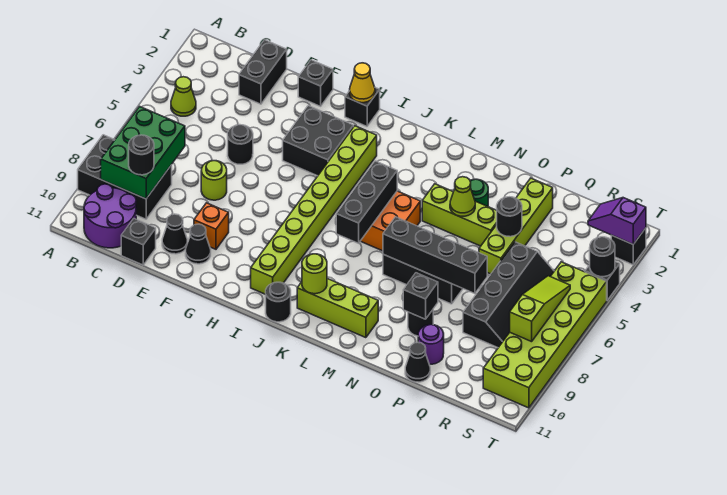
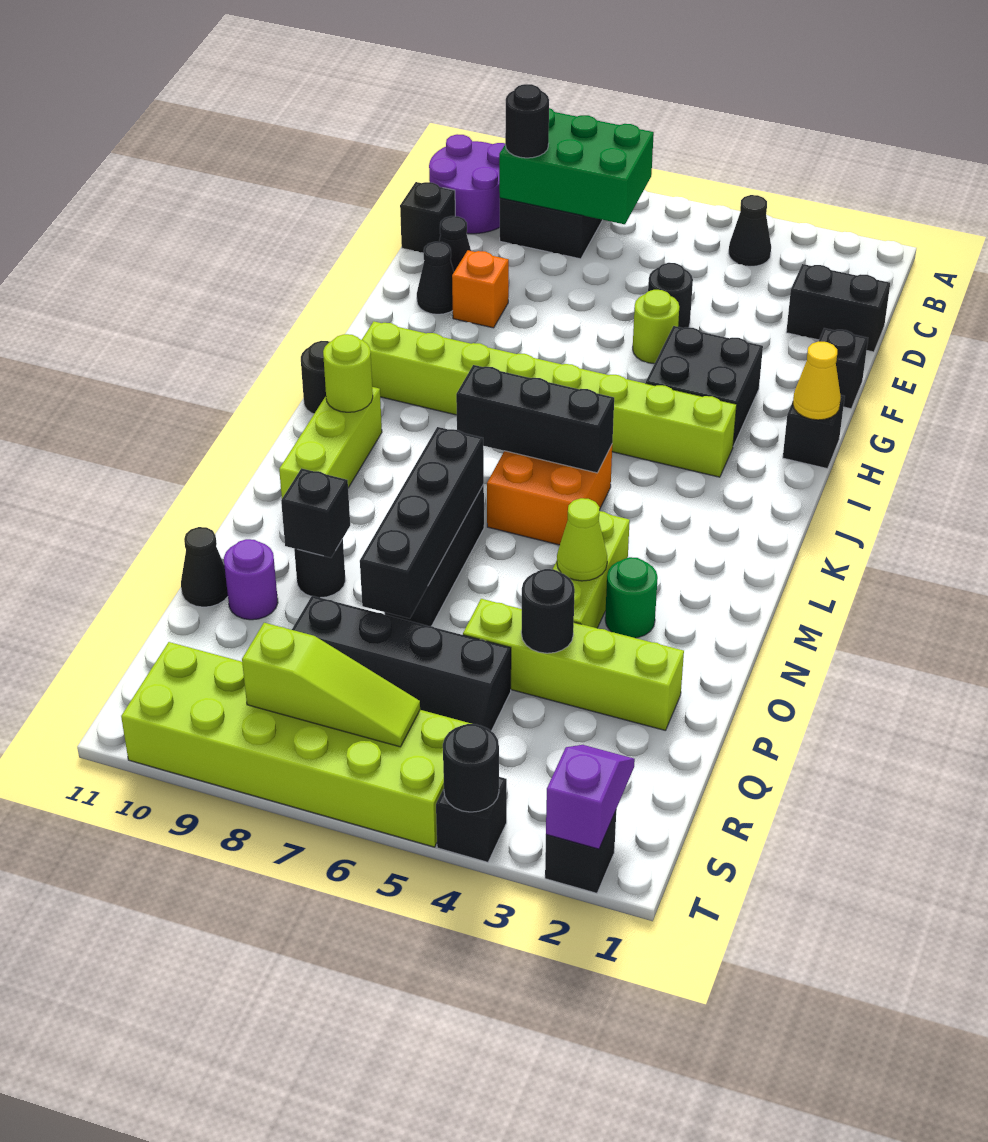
lime cone B4 level 1 -> black cone B4 level 1
lime round brick E7 level 1 -> lime round brick F5 level 1

